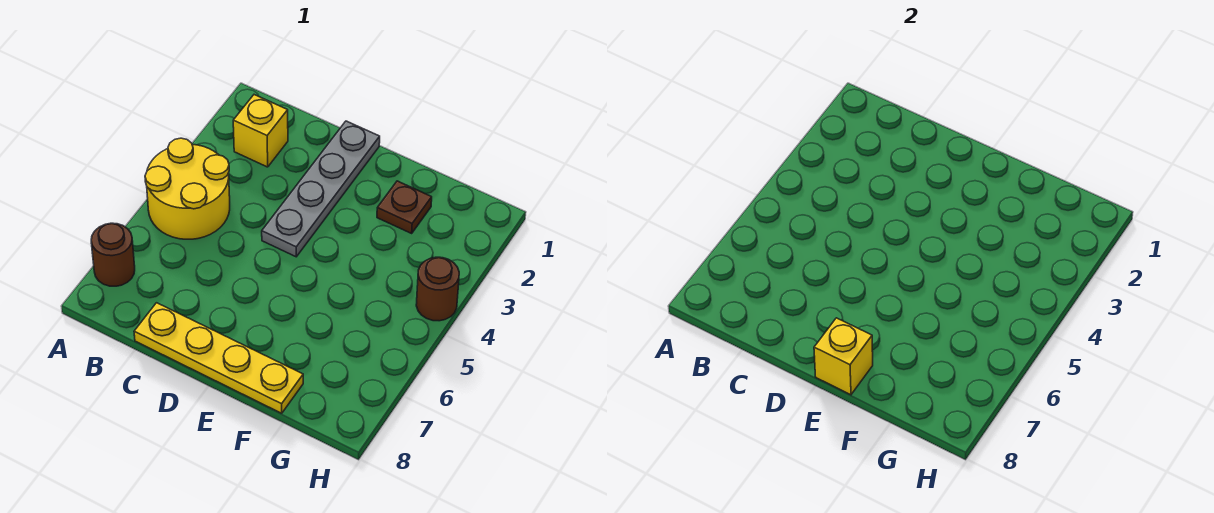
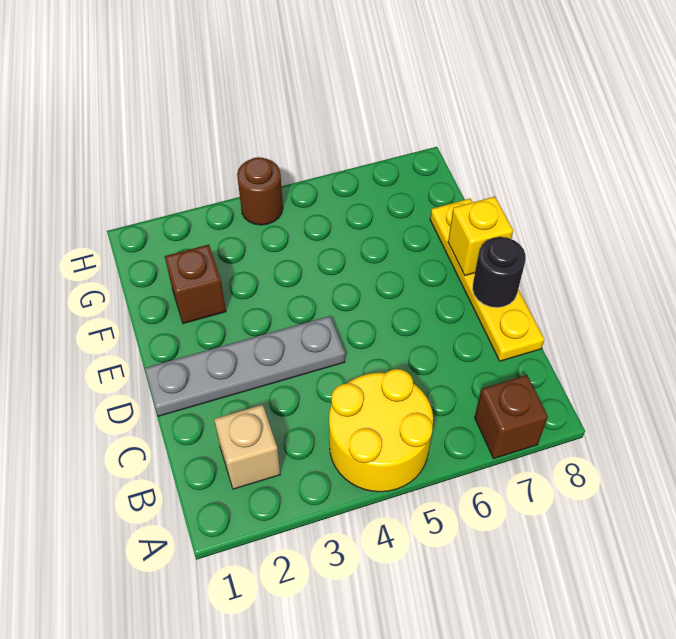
brown round brick A7 level 1 -> brown brick A7 level 1
yellow brick B2 level 1 -> tan brick B2 level 1
none -> black round brick D8 level 2
brown plate F2 level 1 -> brown brick F2 level 1

